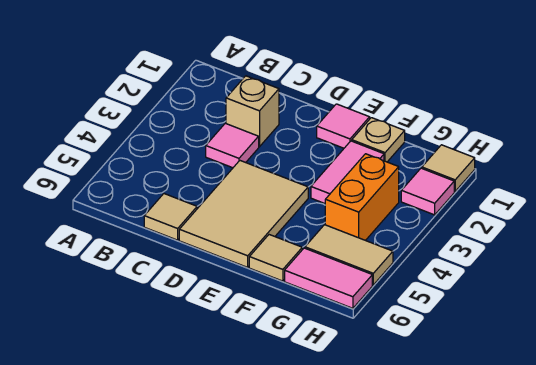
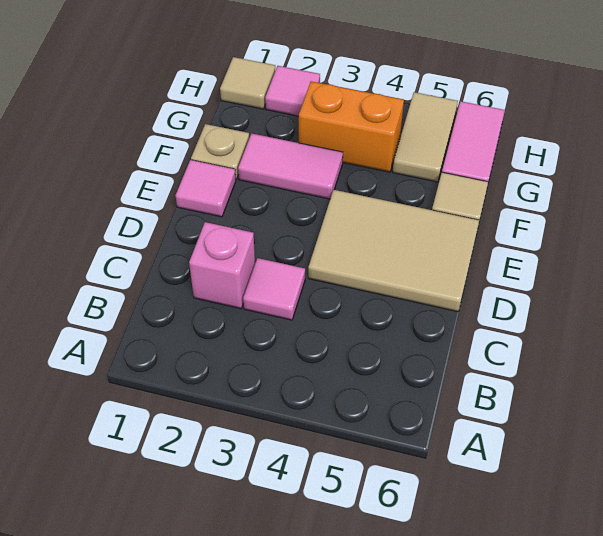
tan brick C2 level 1 -> pink brick C2 level 1
tan tile C6 level 1 -> none

